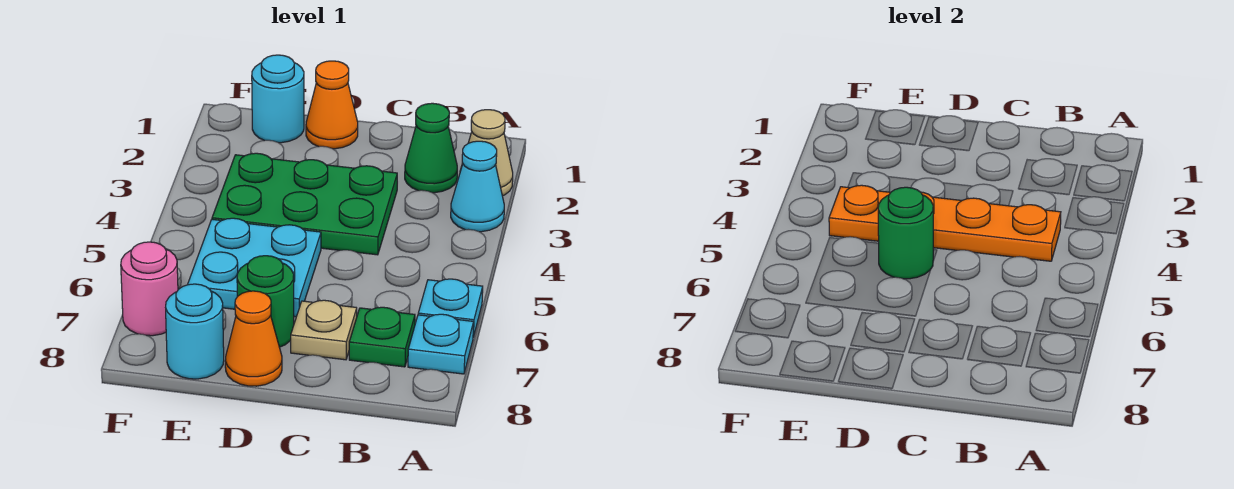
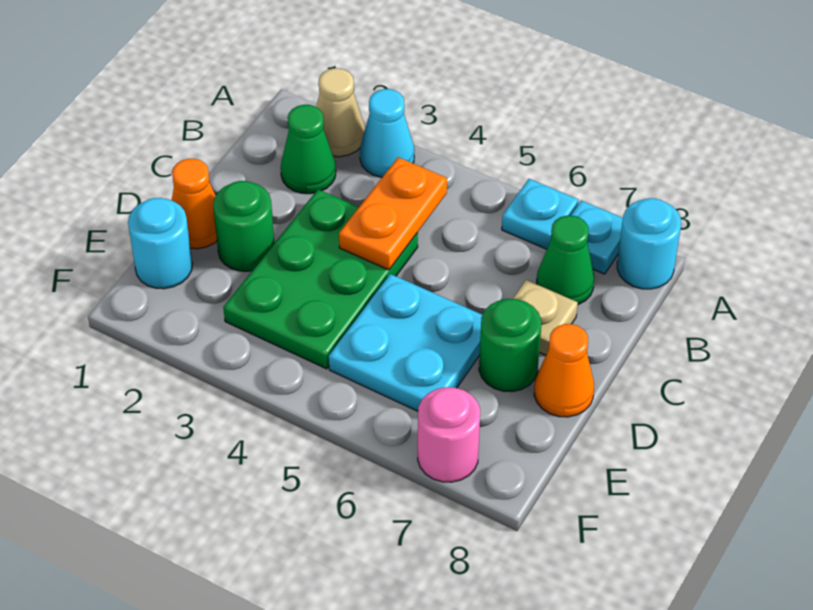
orange plate B4:E4 level 2 -> orange plate B4:C4 level 2
green plate B7 level 1 -> green cone B7 level 1
green round brick D5 level 2 -> green round brick D2 level 1
cyan round brick E8 level 1 -> cyan round brick A8 level 1

